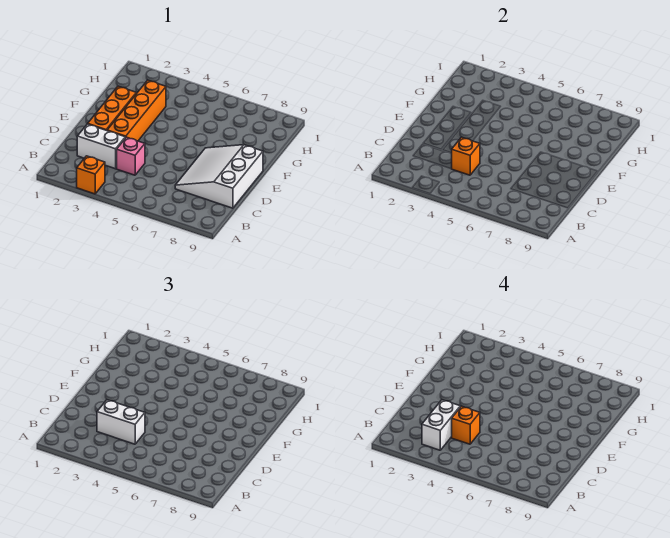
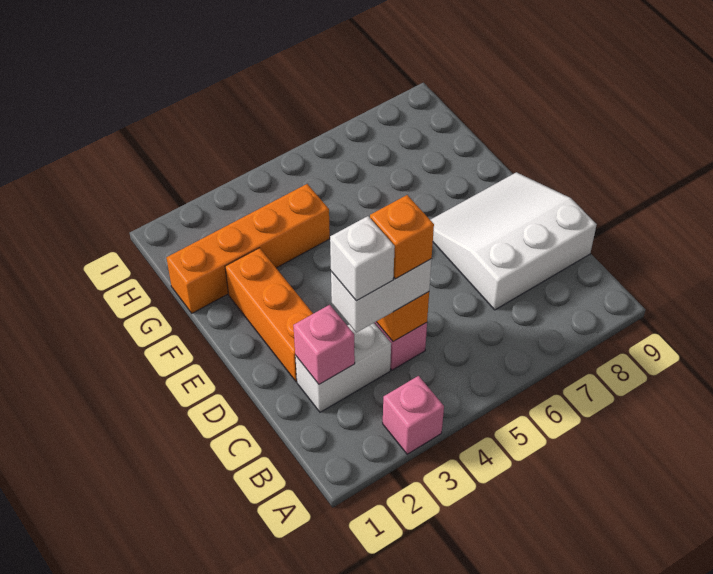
orange brick A3 level 1 -> pink brick A3 level 1
white brick B3:C3 level 4 -> white brick C3 level 4
none -> pink brick C2 level 2
white slope C7:E9 level 1 top 9 -> white slope C7:E9 level 1 top C
orange brick D3:G3 level 1 -> orange brick G1:G4 level 1

